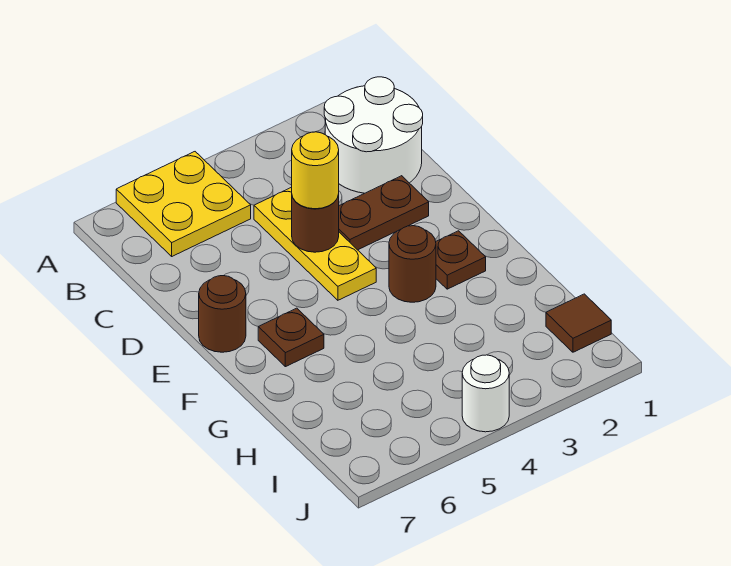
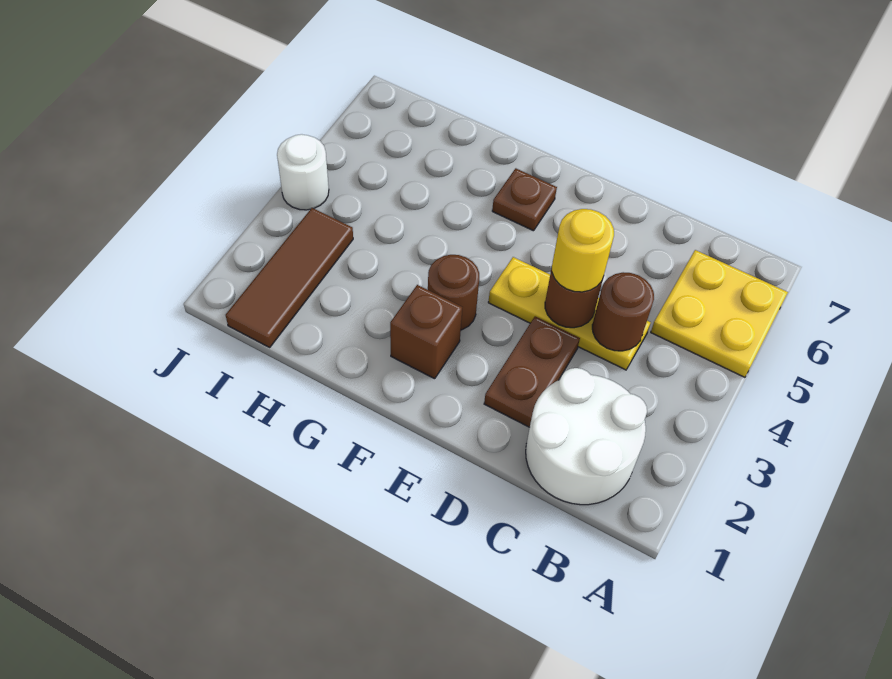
brown round brick E7 level 1 -> brown round brick C4 level 2
brown plate F2 level 1 -> brown brick F2 level 1
brown tile I1 level 1 -> brown tile I1:I3 level 1

